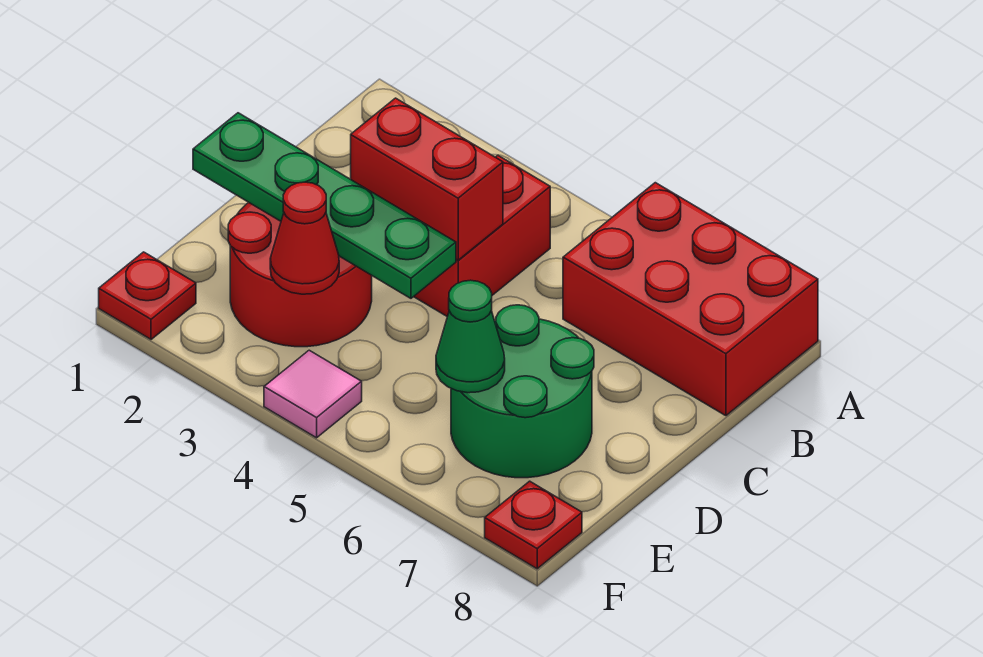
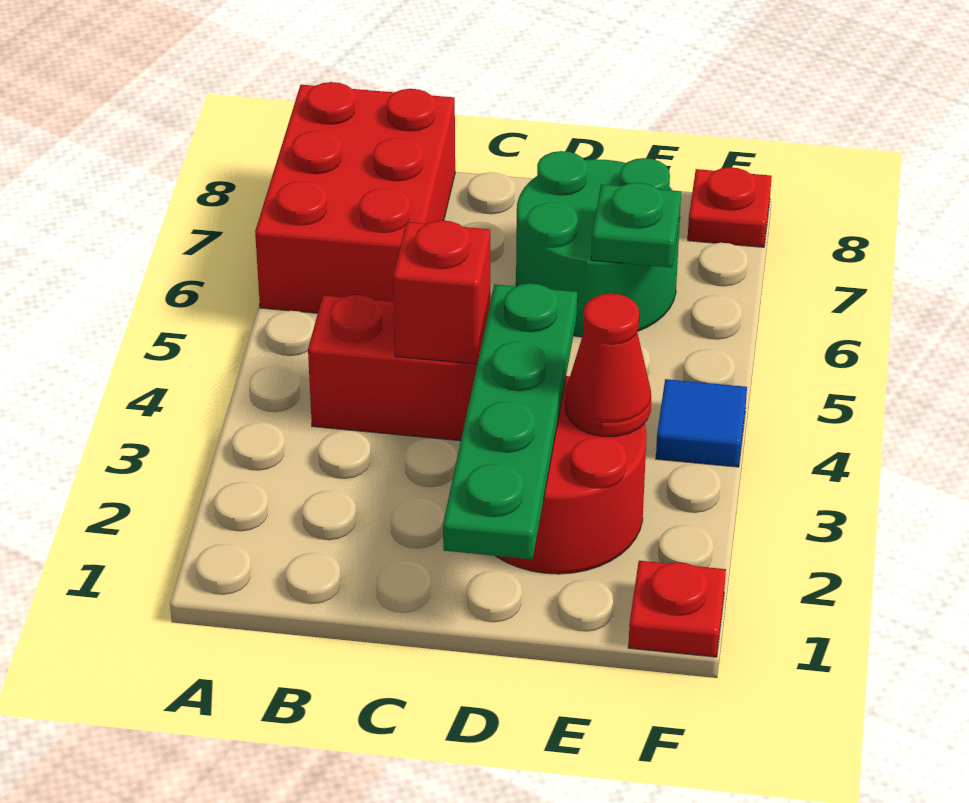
red brick C3:C4 level 2 -> red brick C4 level 2
green cone E6 level 2 -> green plate E6 level 2
pink tile F4 level 1 -> blue tile F4 level 1

